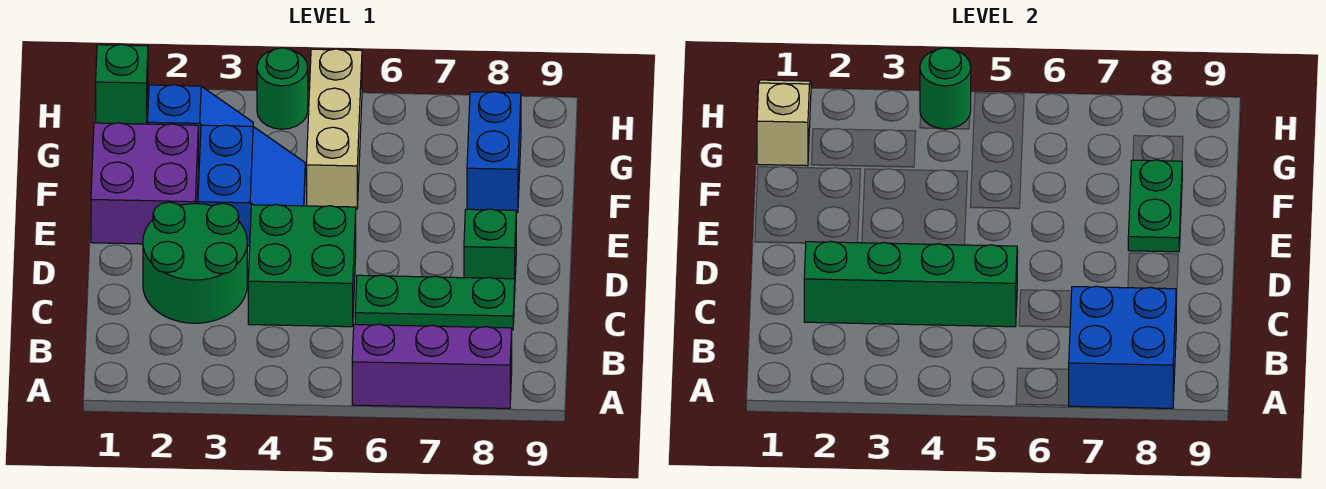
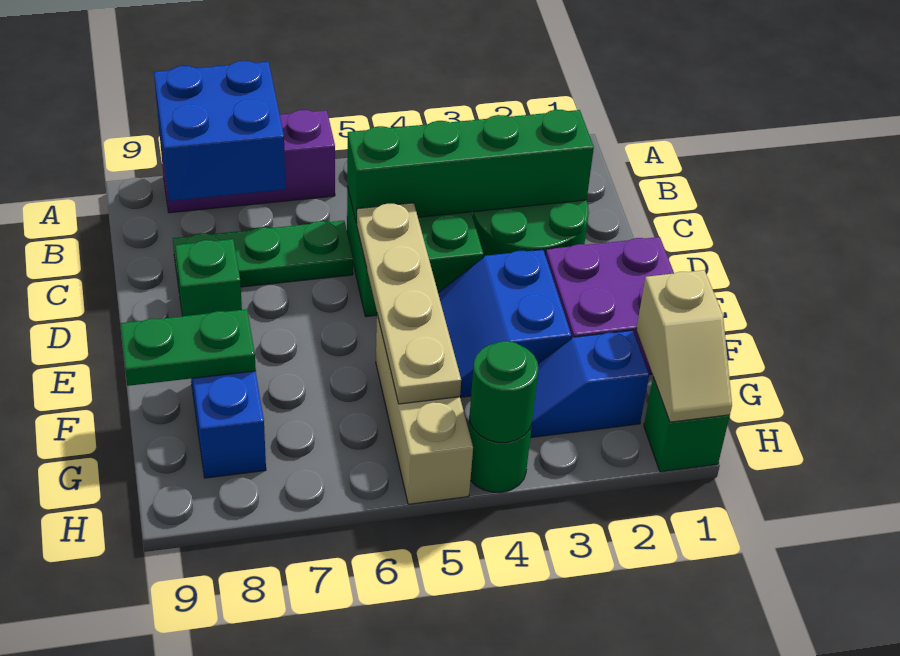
none -> tan plate D5:G5 level 2
green plate E8:F8 level 2 -> green plate F8:F9 level 2

